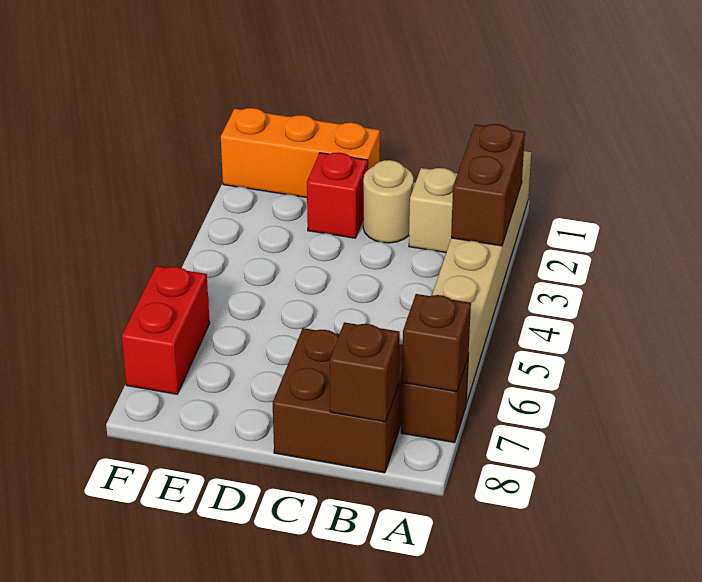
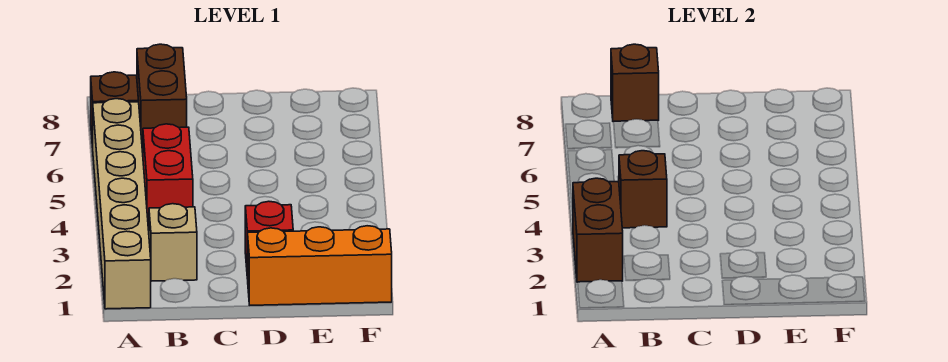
brown brick A7 level 2 -> brown brick B4 level 2
brown brick B7:C8 level 1 -> brown brick B7:B8 level 1
tan round brick C2 level 1 -> none
red brick F6:F7 level 1 -> red brick B4:B5 level 1

